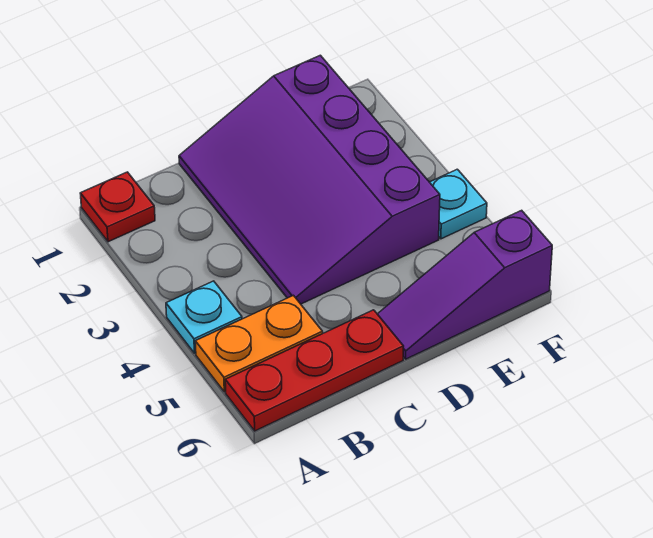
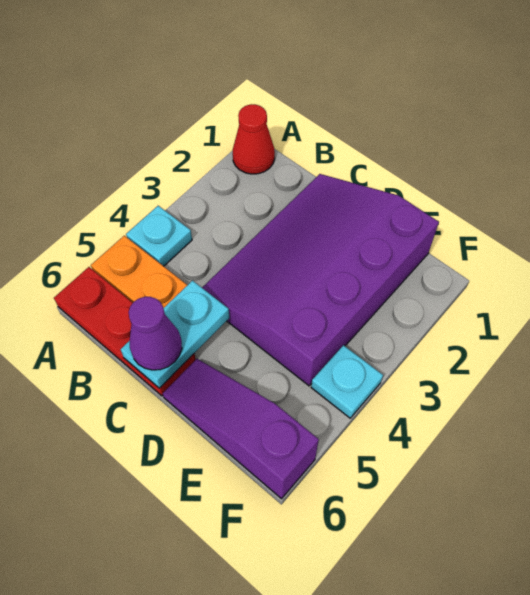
red plate A1 level 1 -> red cone A1 level 1
none -> cyan plate C5:C6 level 2
none -> purple cone C6 level 3

